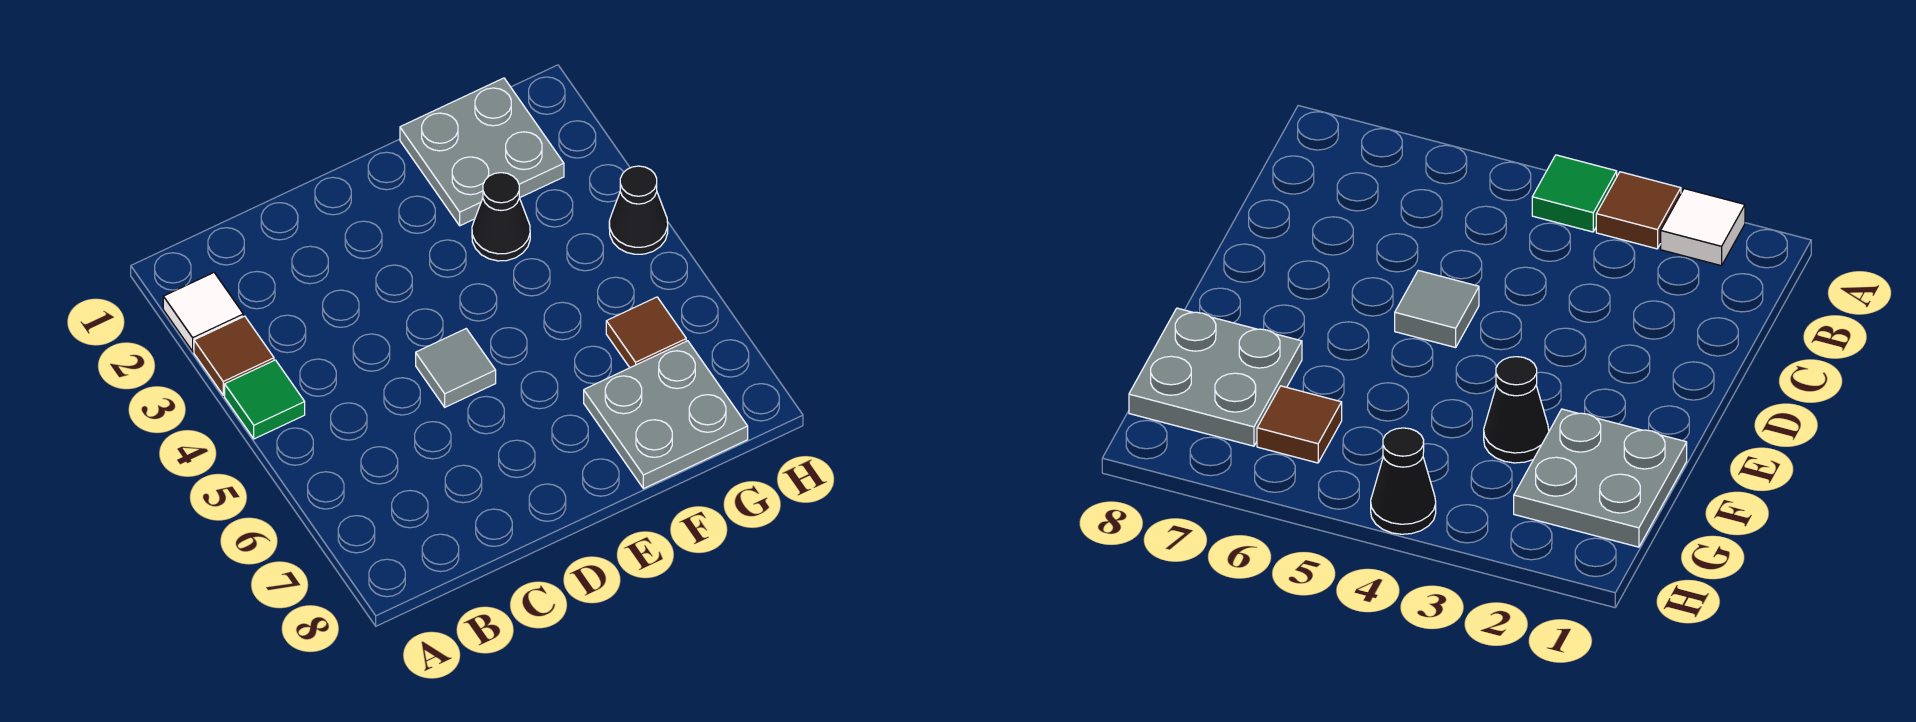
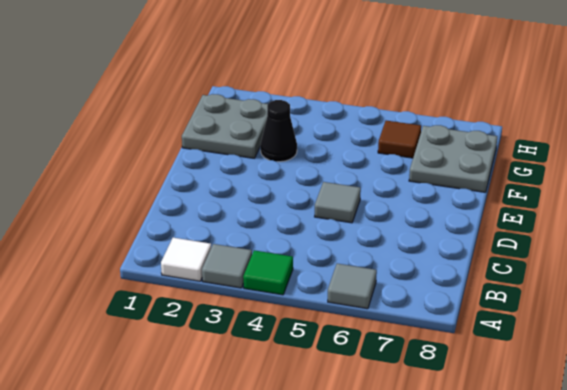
brown tile A3 level 1 -> grey tile A3 level 1
none -> grey tile A6 level 1
black cone H4 level 1 -> none

